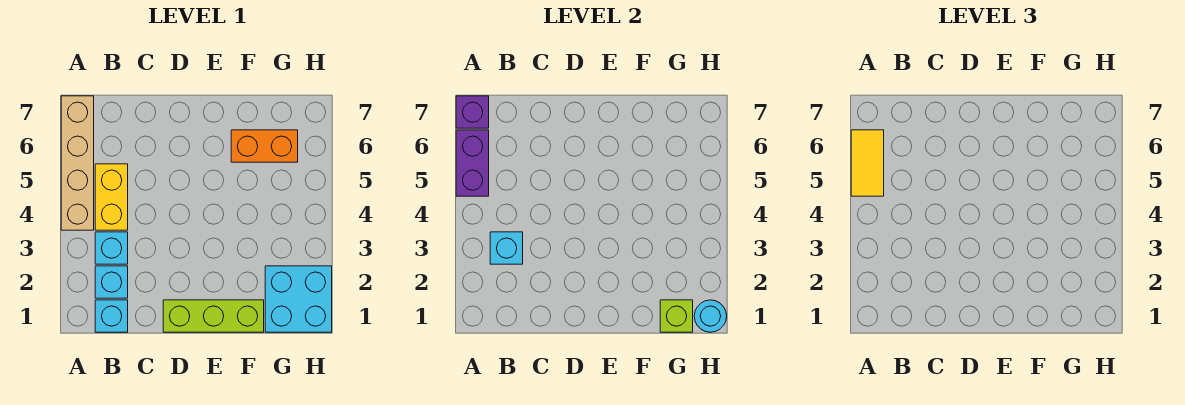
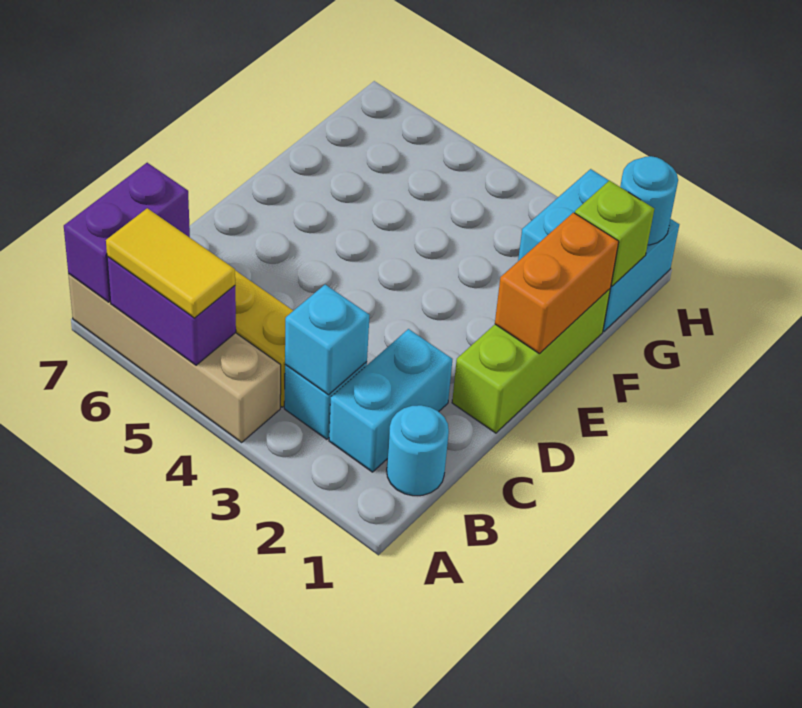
purple brick A7 level 2 -> purple brick A7:B7 level 2
cyan brick B1 level 1 -> cyan round brick B1 level 1
cyan brick B2 level 1 -> cyan brick B2:C2 level 1
orange brick F6:G6 level 1 -> orange brick E1:F1 level 2

